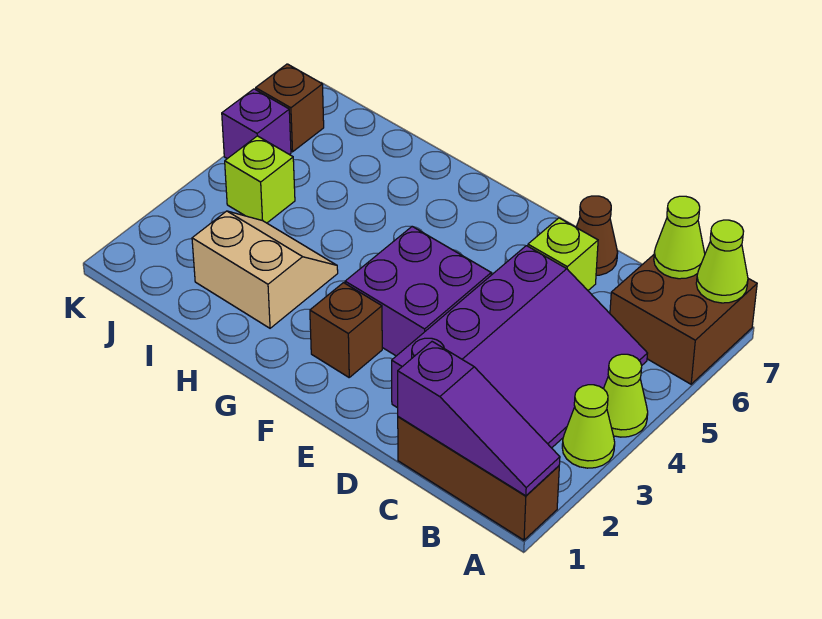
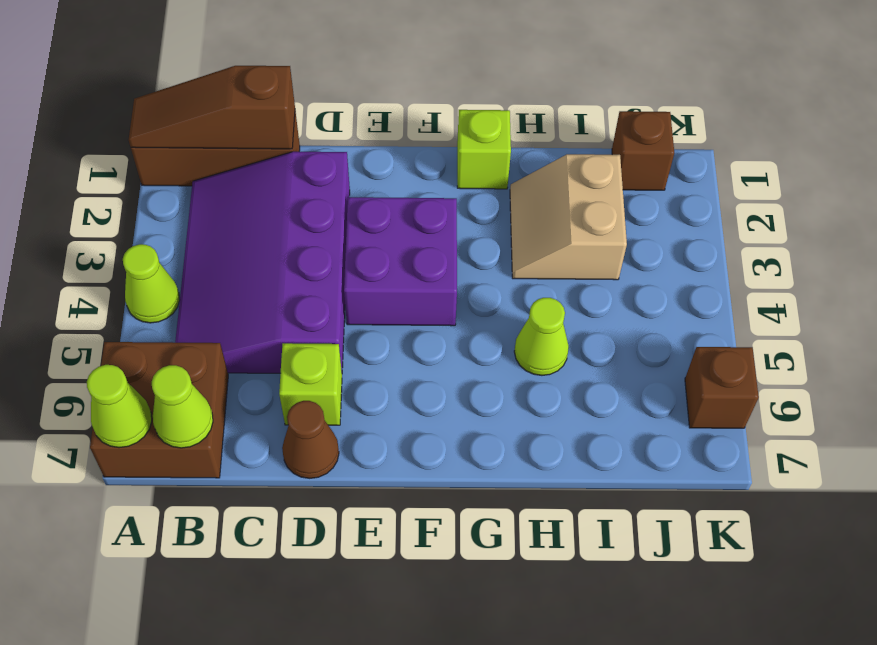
purple slope A1:C1 level 2 top C -> brown slope A1:C1 level 2 top C
lime cone A3 level 1 -> lime cone H5 level 1
brown brick F2 level 1 -> brown brick J1 level 1
tan slope H2:I3 level 1 top 2 -> tan slope H2:I3 level 1 top I
lime brick J4 level 1 -> lime brick G1 level 1
purple brick K5 level 1 -> none

